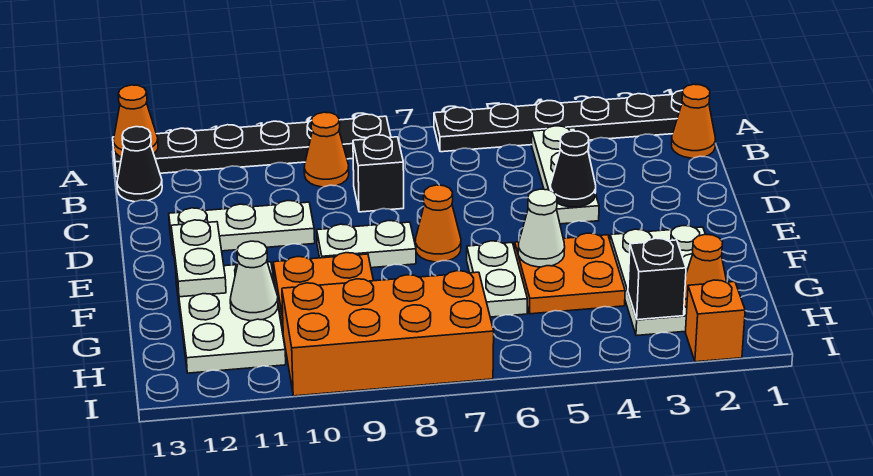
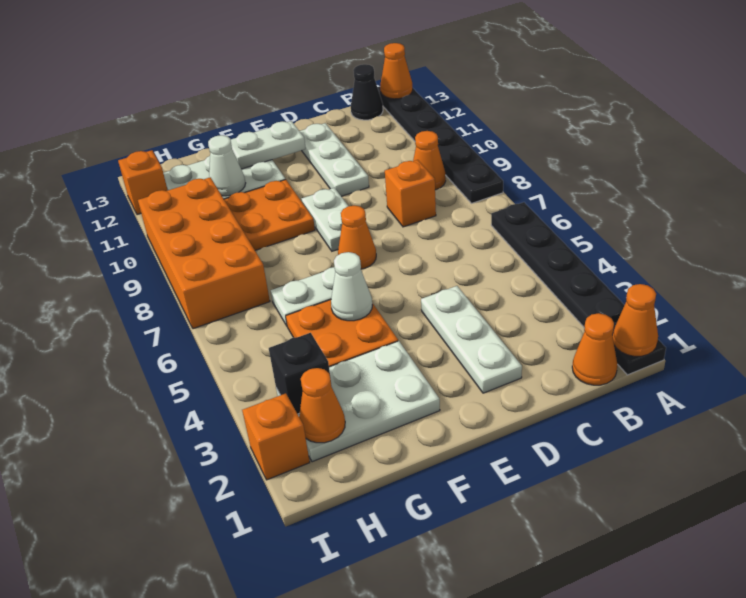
none -> orange cone A1 level 2
white plate B4:D4 level 1 -> white plate D2:D4 level 1
black brick C8 level 1 -> orange brick C8 level 1
black cone D4 level 2 -> none
none -> orange brick I12 level 1

